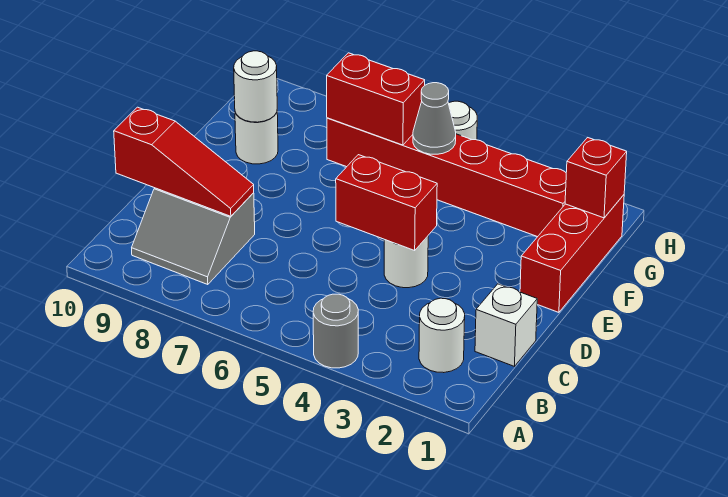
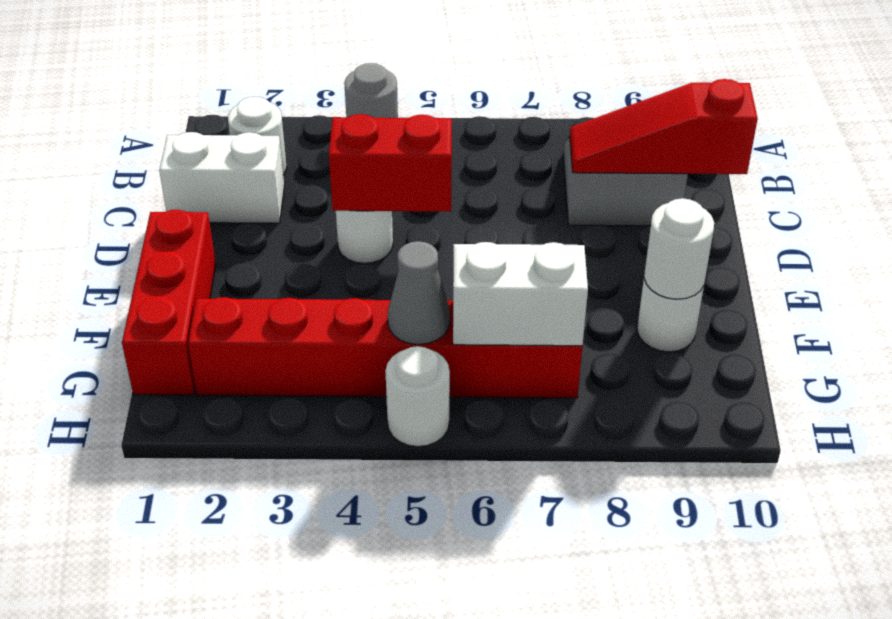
white brick C1 level 1 -> white brick C1:C2 level 1
red brick G1 level 2 -> none
red brick G6:G7 level 2 -> white brick G6:G7 level 2

